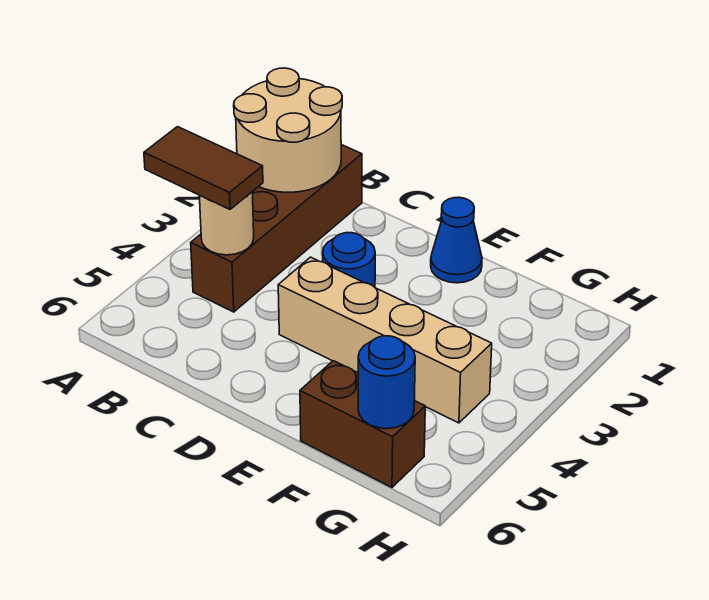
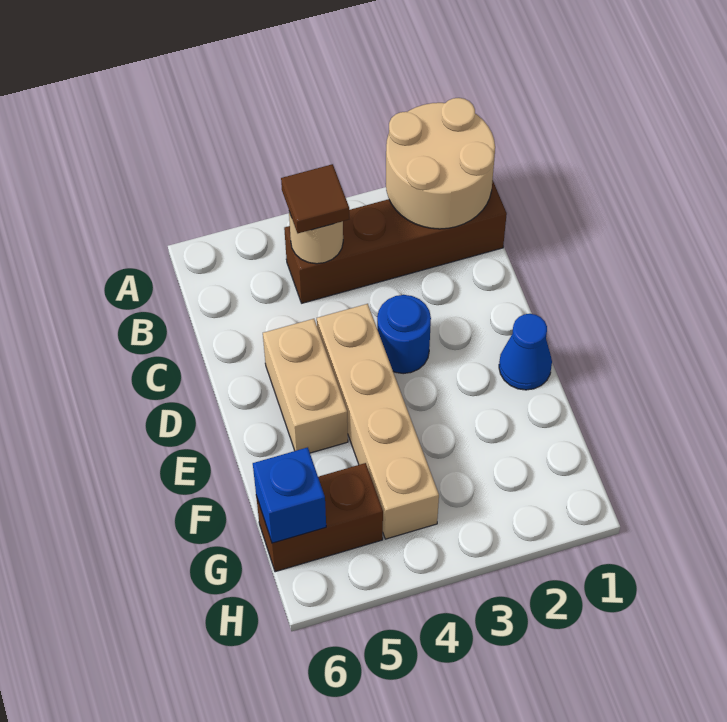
brown tile A4:B4 level 3 -> brown tile B4 level 3
none -> tan brick D5:E5 level 1
brown brick F6:G6 level 1 -> brown brick G5:G6 level 1
blue round brick G6 level 2 -> blue brick G6 level 2

